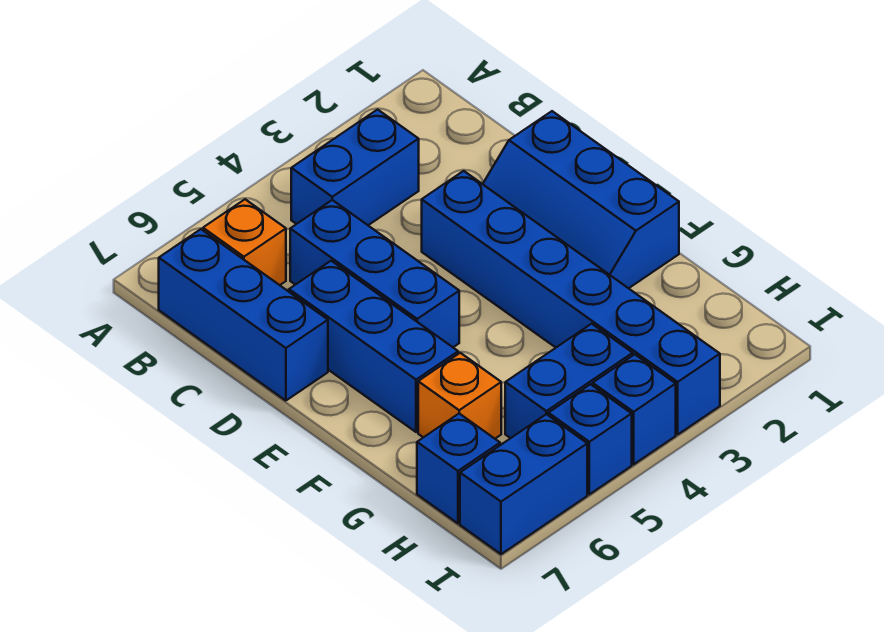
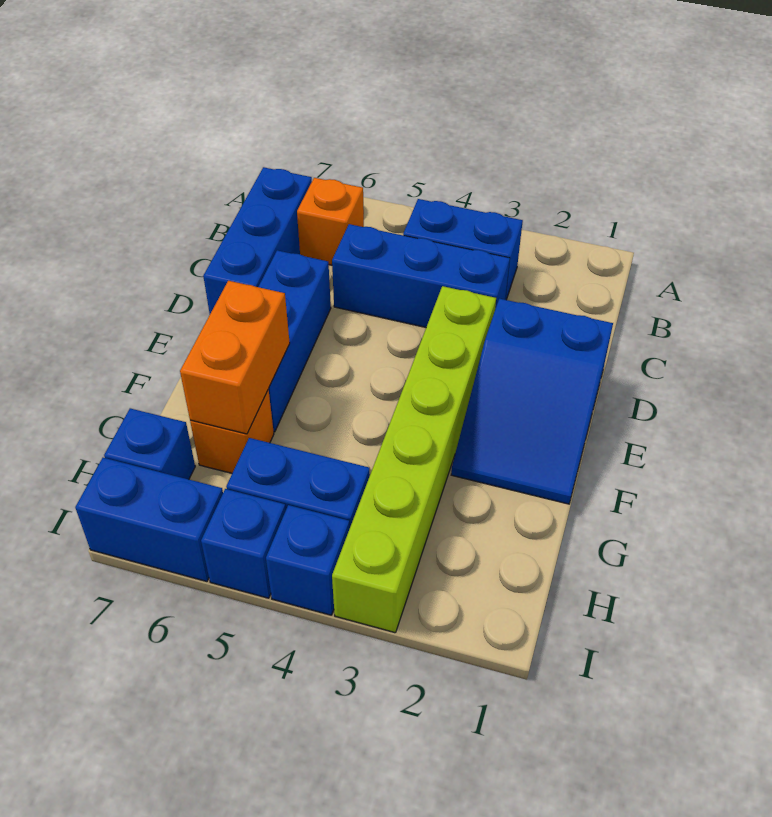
blue brick C5:E5 level 1 -> blue brick C3:C5 level 1
blue slope D1:F2 level 1 top 1 -> blue slope D1:F2 level 1 top D
blue brick D3:I3 level 1 -> lime brick D3:I3 level 1
none -> orange brick F6:G6 level 2

